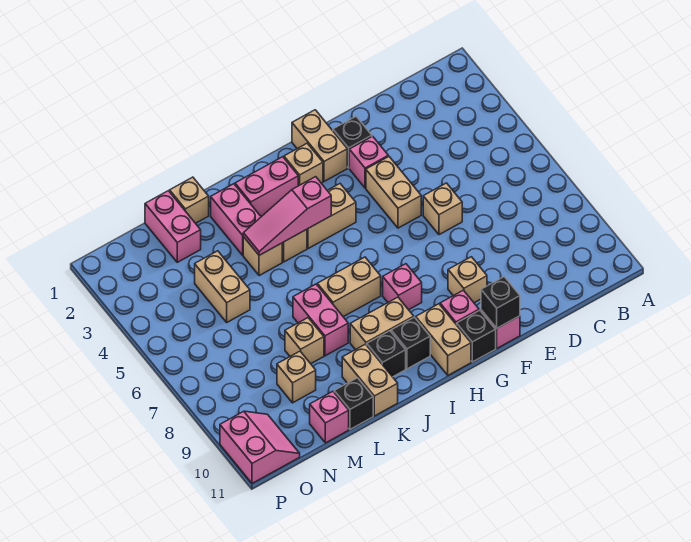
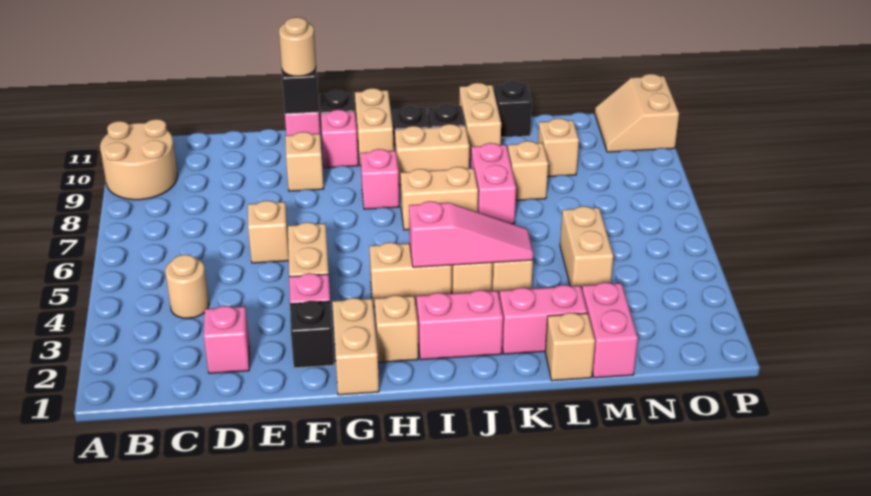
none -> tan round brick A9:B10 level 1
none -> tan round brick C4 level 1
none -> tan round brick F11 level 3
pink brick K2:K3 level 1 -> pink brick K2:L2 level 1
pink brick M11 level 1 -> pink brick D2 level 1
pink slope O10:P11 level 1 top P -> tan slope O10:P11 level 1 top P

